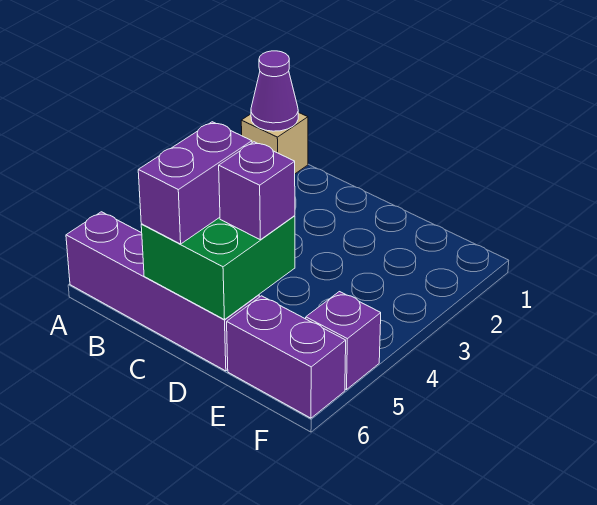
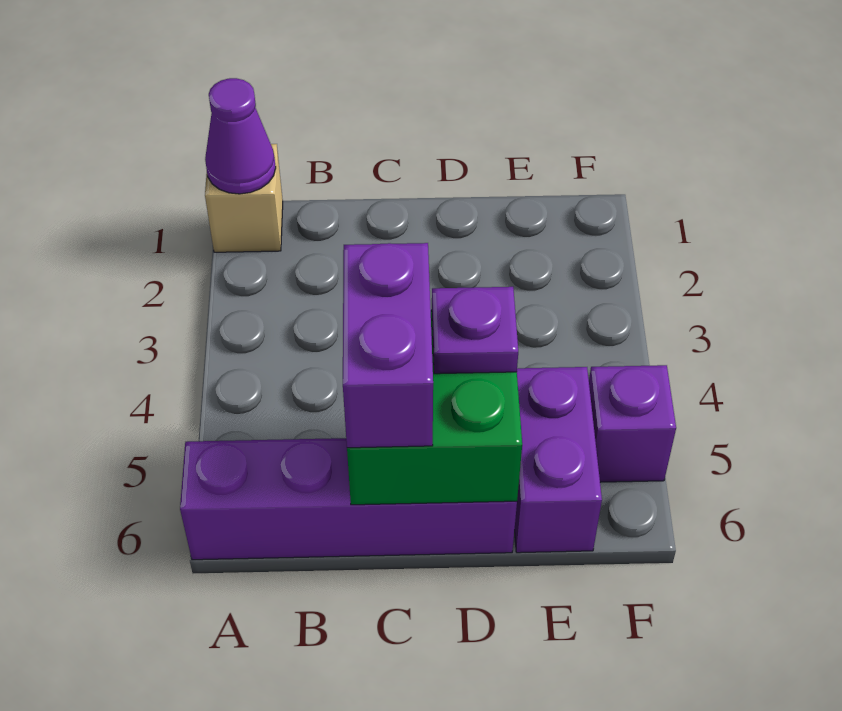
purple brick D5 level 3 -> purple plate D5 level 3
purple brick E6:F6 level 1 -> purple brick E5:E6 level 1

